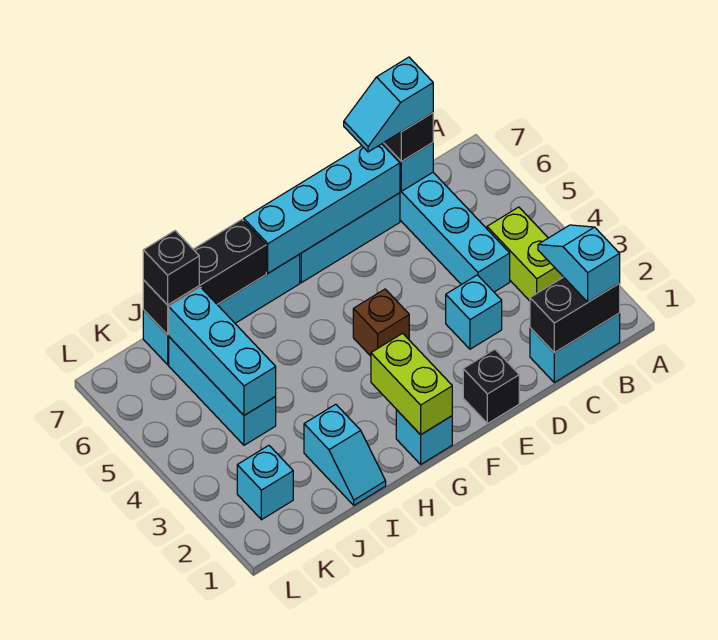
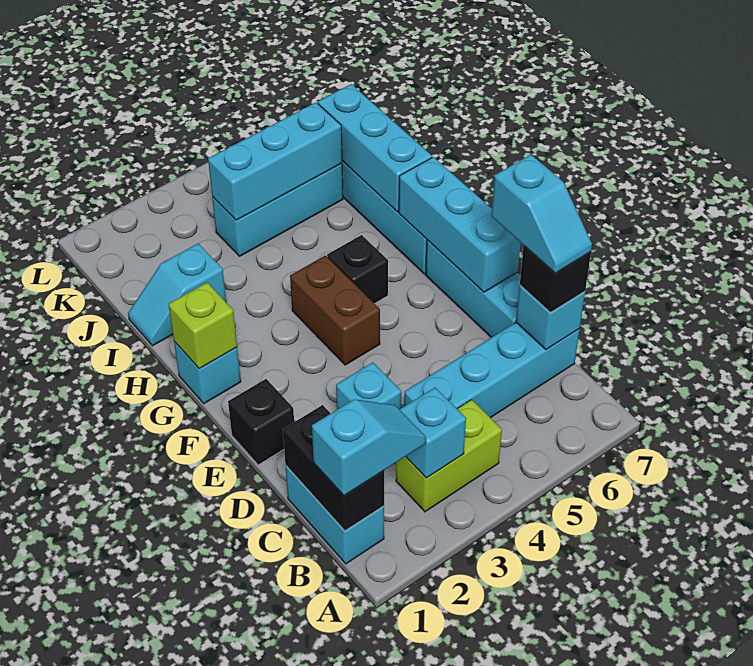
cyan slope C7:D7 level 4 top C -> cyan slope C7:D7 level 4 top D
cyan brick D7:G7 level 2 -> cyan brick E7:G7 level 2
brown brick F4 level 1 -> brown brick F4:G4 level 1
lime brick G1:G2 level 2 -> lime brick G1 level 2
black brick H7:J7 level 2 -> cyan brick H7:J7 level 2
black brick J7 level 3 -> black brick G5 level 1
cyan brick K2 level 1 -> cyan brick B3 level 2

